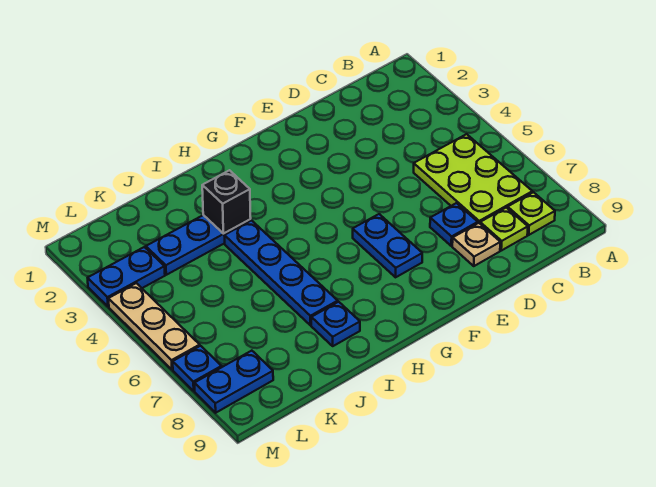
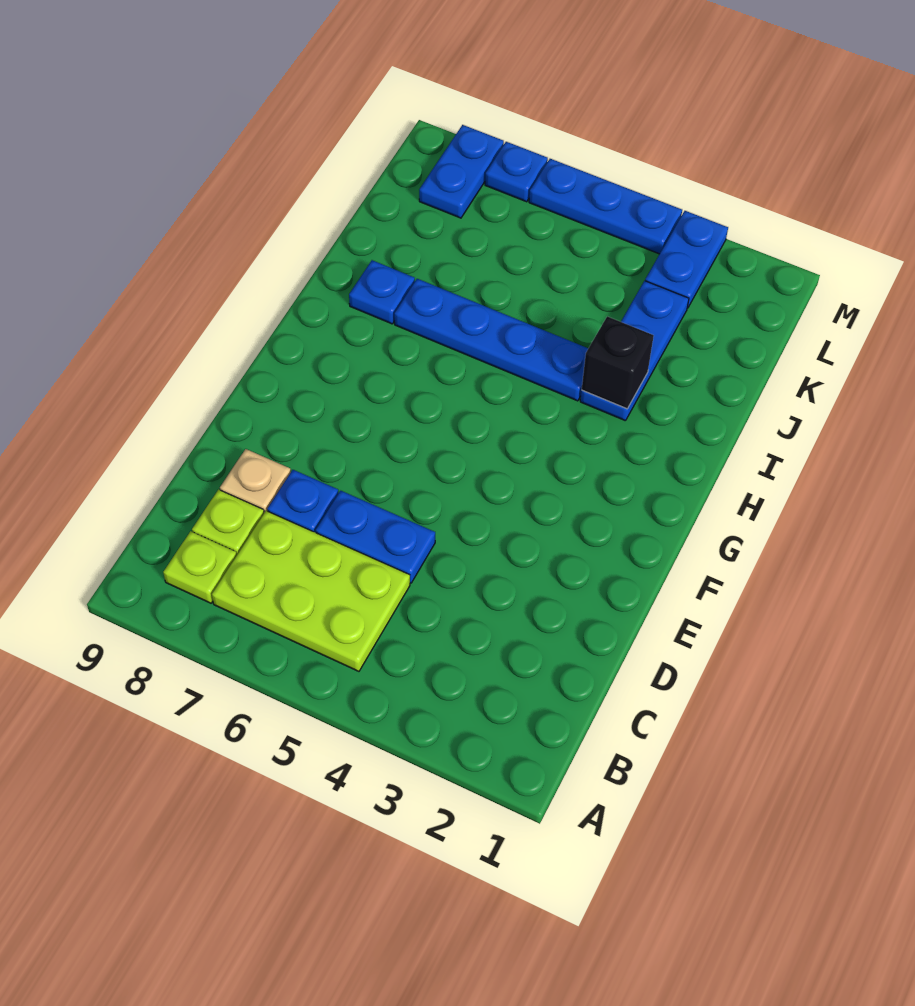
blue plate F6:F7 level 1 -> blue plate D5:D6 level 1
tan plate M4:M6 level 1 -> blue plate M4:M6 level 1

